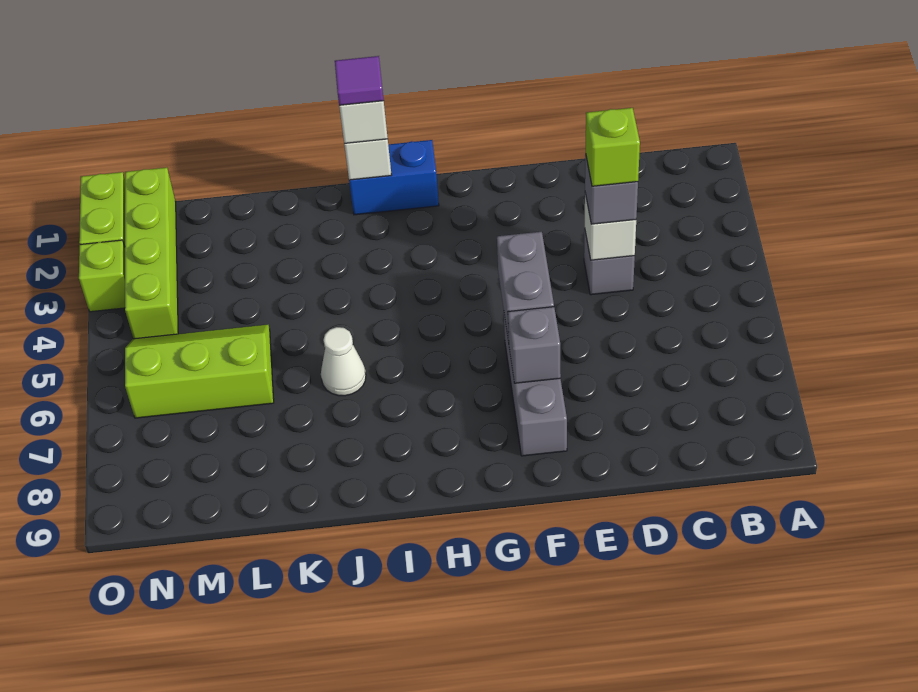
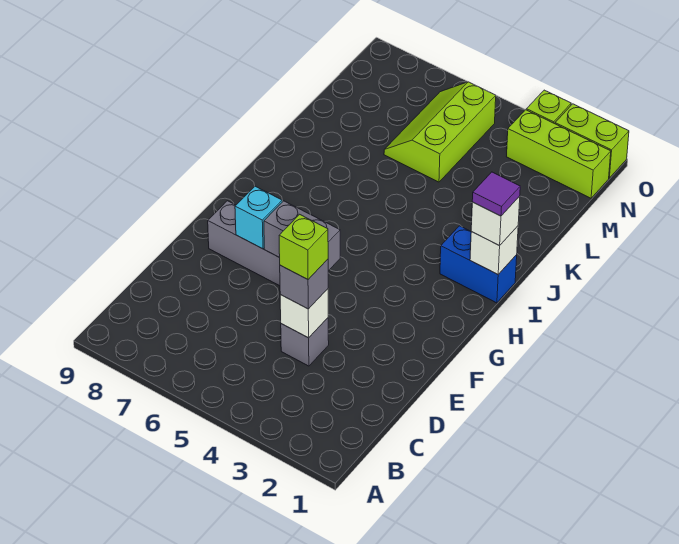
grey brick F7 level 2 -> cyan brick F7 level 2
blue brick H1:I1 level 1 -> blue brick I1:I2 level 1
white cone J6 level 1 -> none
lime slope L5:N6 level 1 top 6 -> lime slope L5:N6 level 1 top 5
lime brick N1:N4 level 1 -> lime brick N1:N3 level 1

